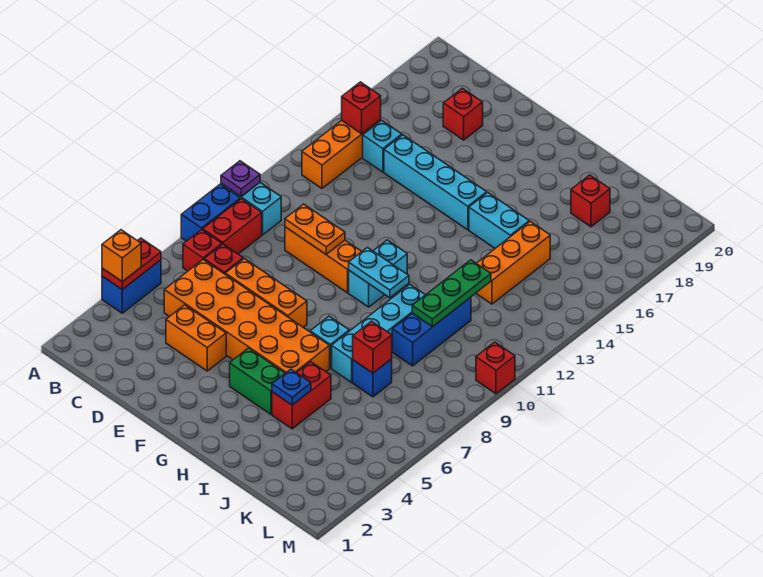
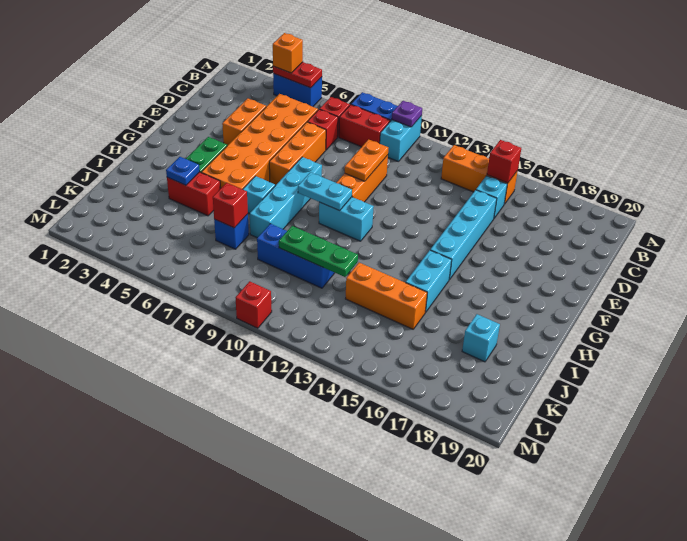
red brick D18 level 1 -> none
cyan plate G10:H10 level 2 -> cyan plate G9:G10 level 2
cyan brick I7:I10 level 1 -> cyan brick F8:I8 level 1
red brick J18 level 1 -> cyan brick J18 level 1

